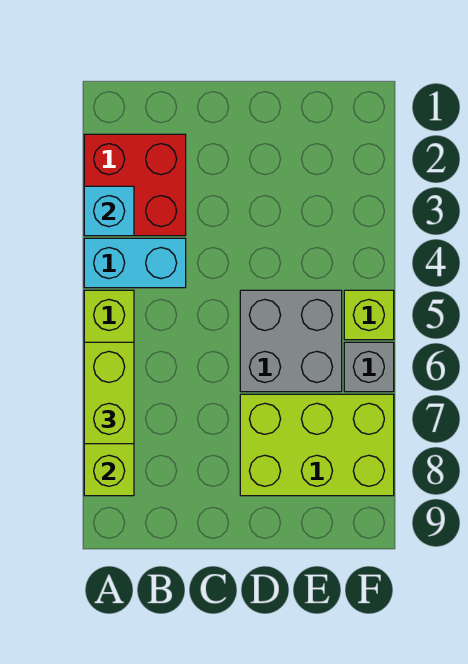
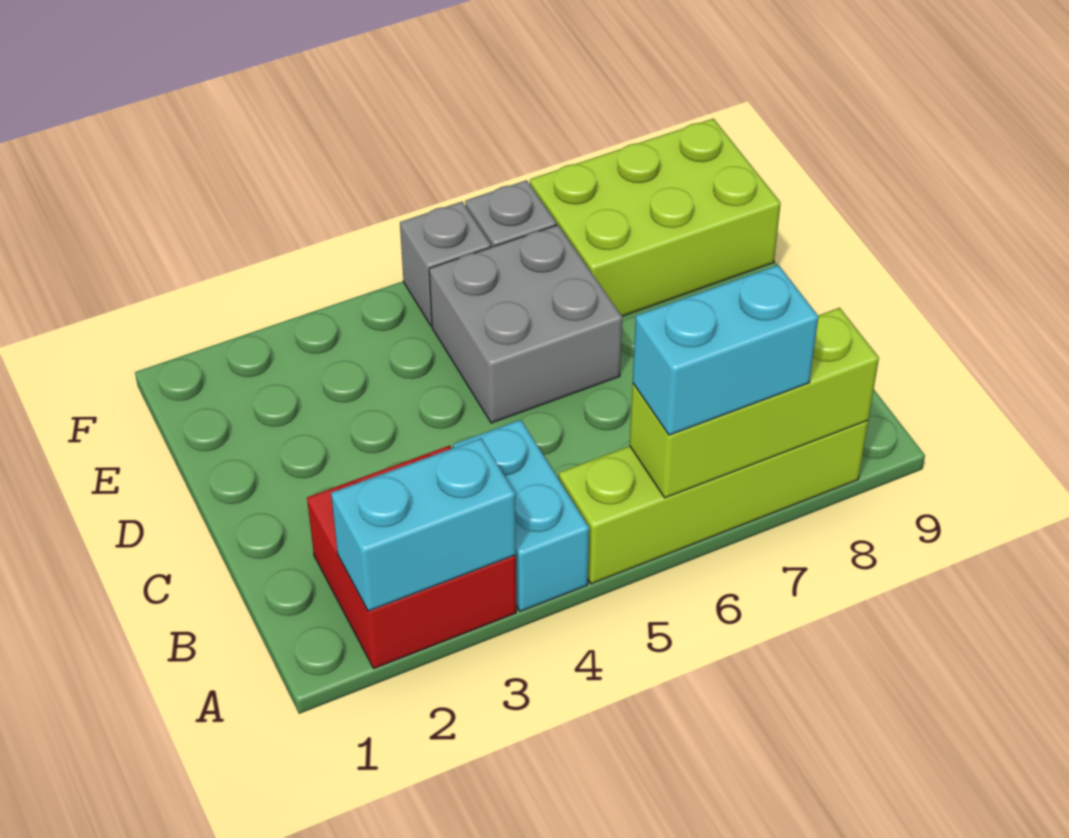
cyan brick A3 level 2 -> cyan brick A2:A3 level 2
lime brick A6:A7 level 3 -> cyan brick A6:A7 level 3
lime brick D7:F8 level 1 -> lime brick E7:F9 level 1
lime brick F5 level 1 -> grey brick F5 level 1

